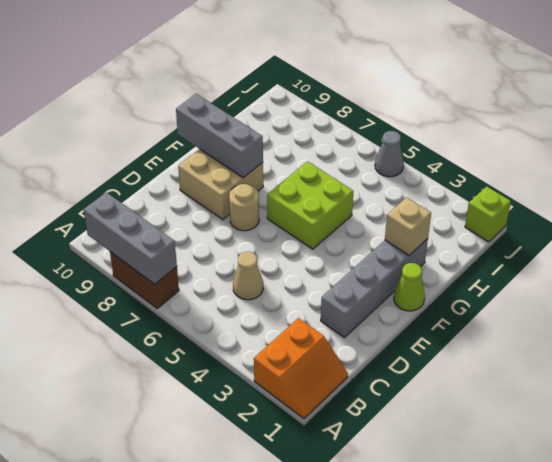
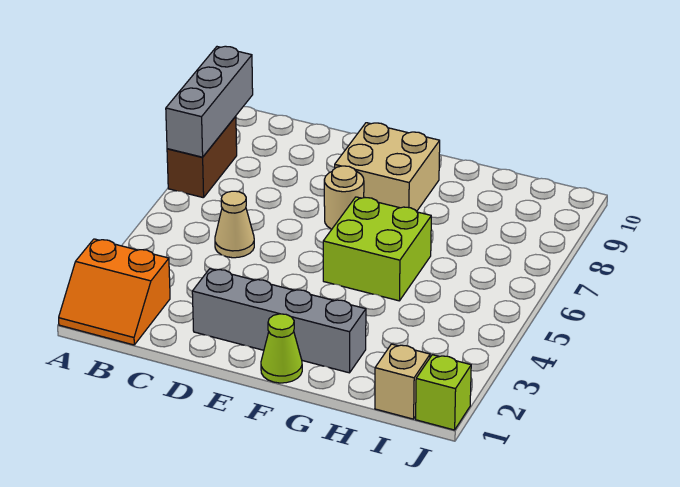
grey brick F8:F10 level 2 -> none
tan brick G2 level 2 -> tan brick I1 level 1
grey cone J5 level 1 -> none

